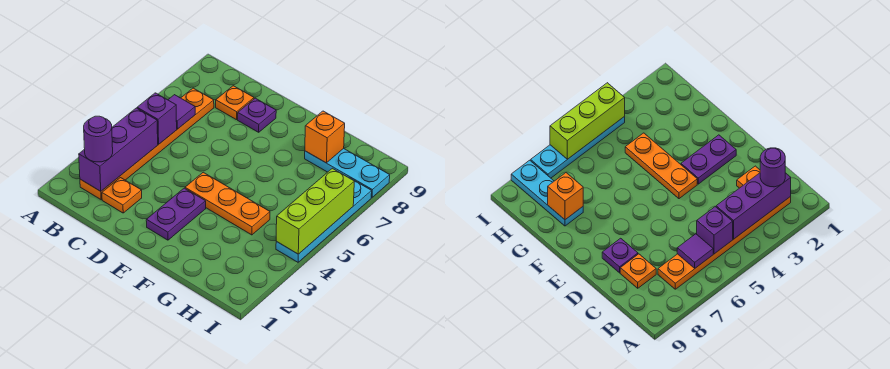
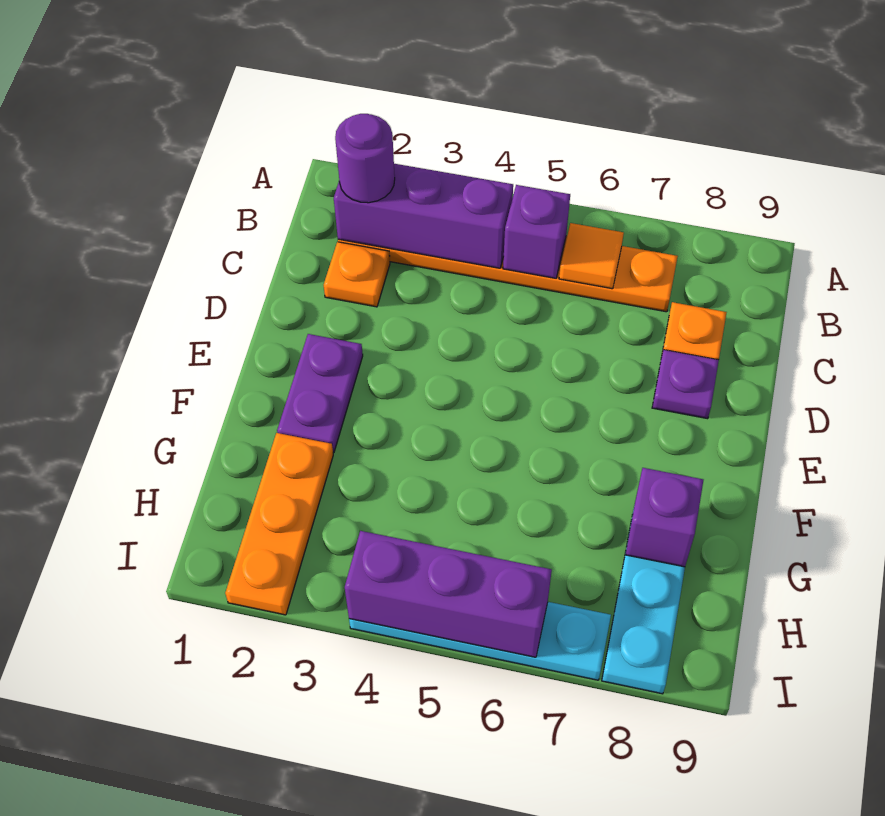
purple tile B6 level 2 -> orange tile B6 level 2
purple plate E2:E3 level 1 -> purple plate E2:F2 level 1
orange plate E4:G4 level 1 -> orange plate G2:I2 level 1
orange brick G8 level 2 -> purple brick G8 level 2
lime brick I4:I6 level 2 -> purple brick I4:I6 level 2

